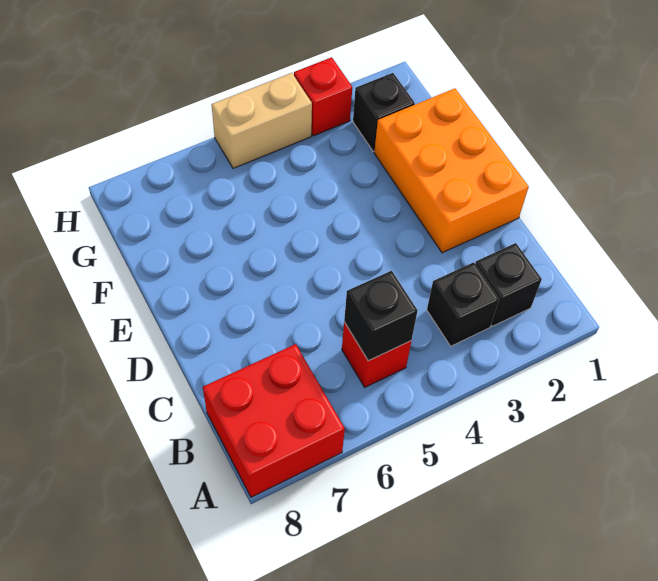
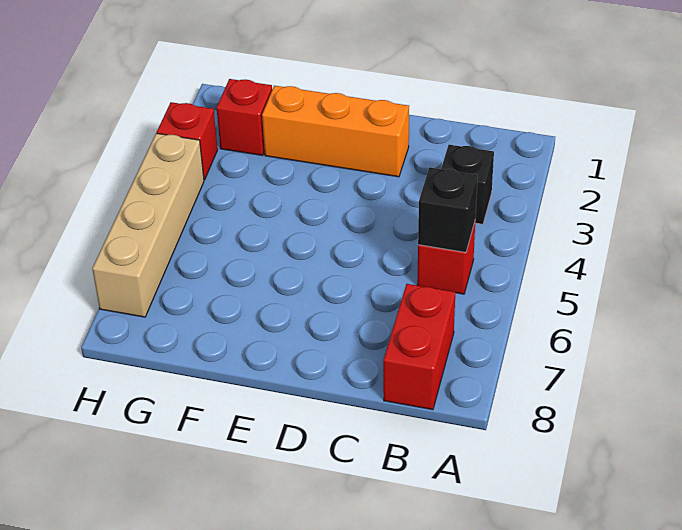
red brick A7:B8 level 1 -> red brick B7:B8 level 1
black brick B2 level 1 -> none
orange brick D1:F2 level 1 -> orange brick D2:F2 level 1
black brick G2 level 1 -> red brick G2 level 1
tan brick H4:H5 level 1 -> tan brick H4:H7 level 1

